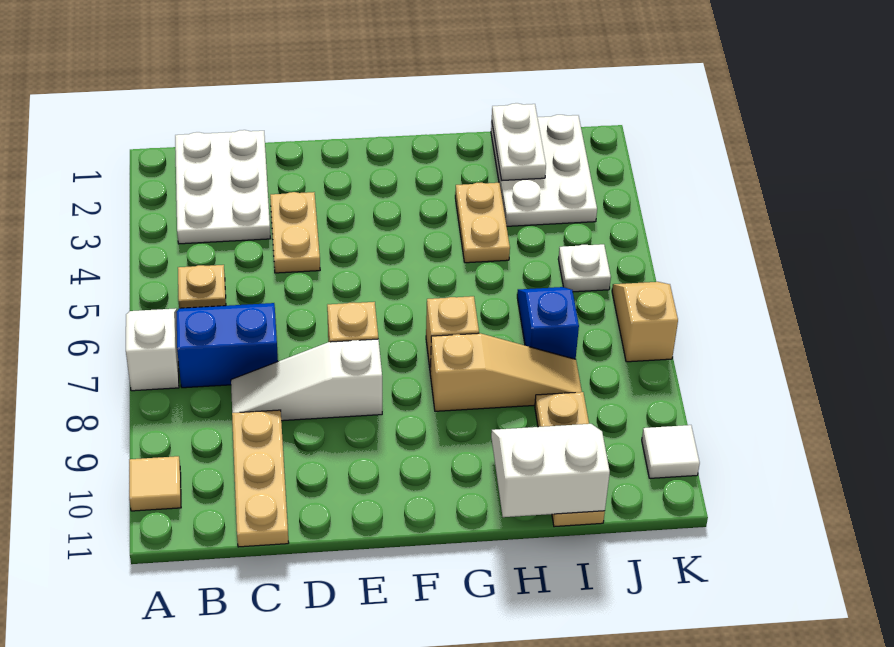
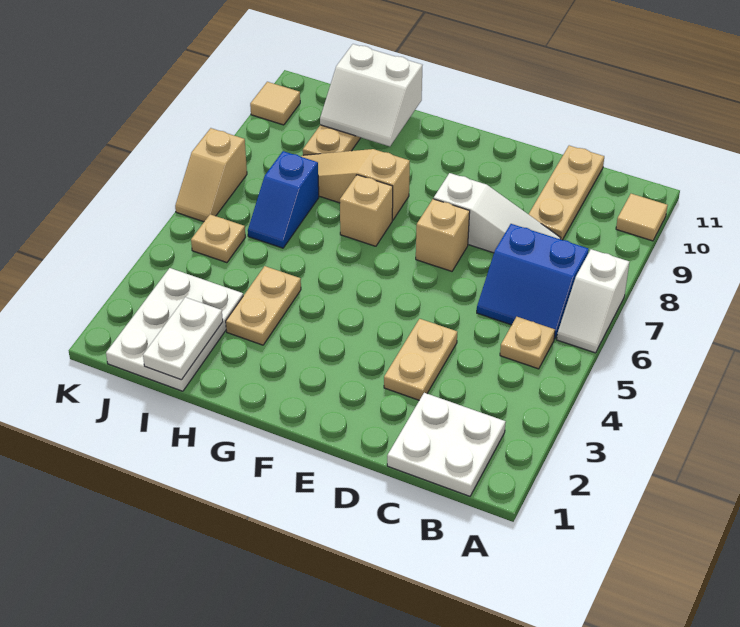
white plate B1:C3 level 1 -> white plate B1:C2 level 1
white plate J5 level 1 -> tan plate J5 level 1
white tile K10 level 1 -> tan tile K10 level 1

